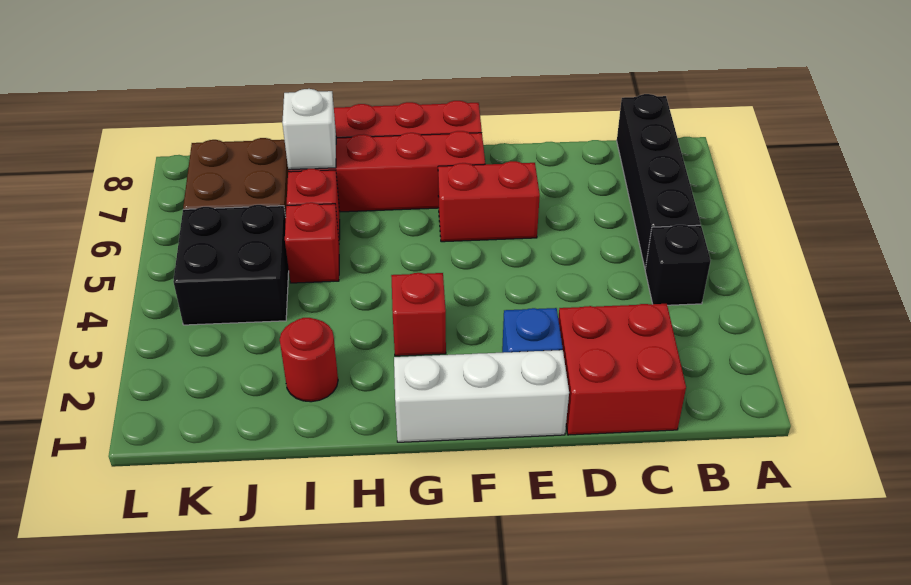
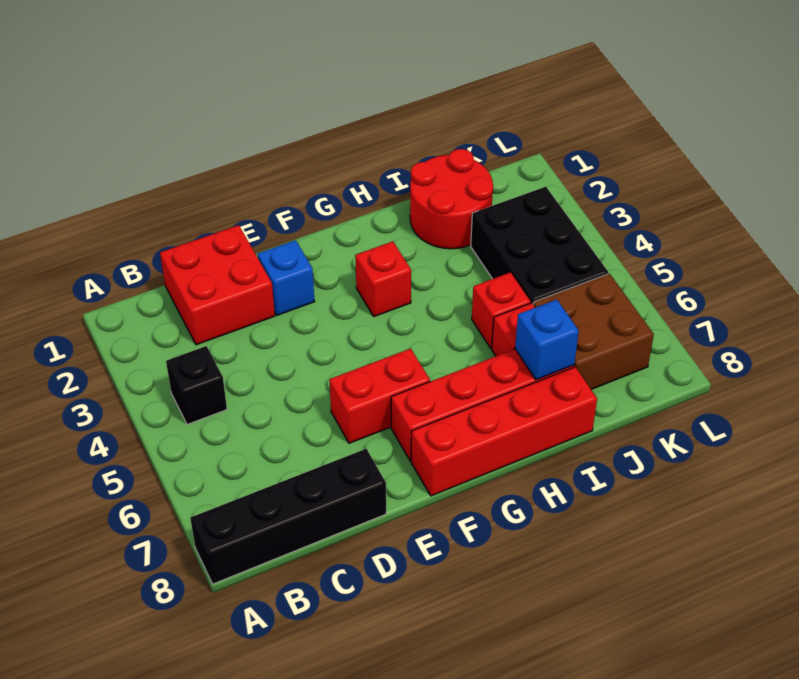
black brick B5:B8 level 1 -> black brick A8:D8 level 1
white brick E1:G1 level 1 -> none
red round brick I2 level 1 -> red round brick I1:J2 level 1
white brick I7 level 2 -> blue brick I7 level 2
black brick J4:K5 level 1 -> black brick J3:K5 level 1

